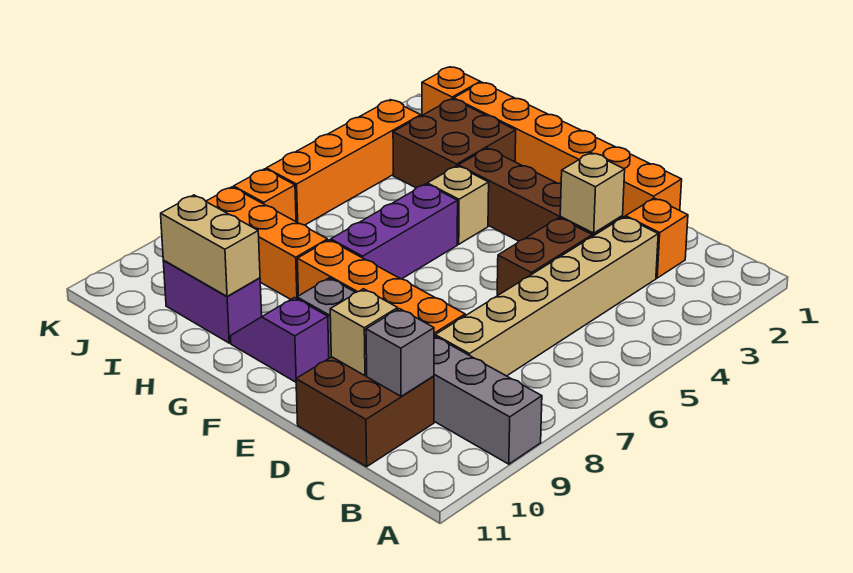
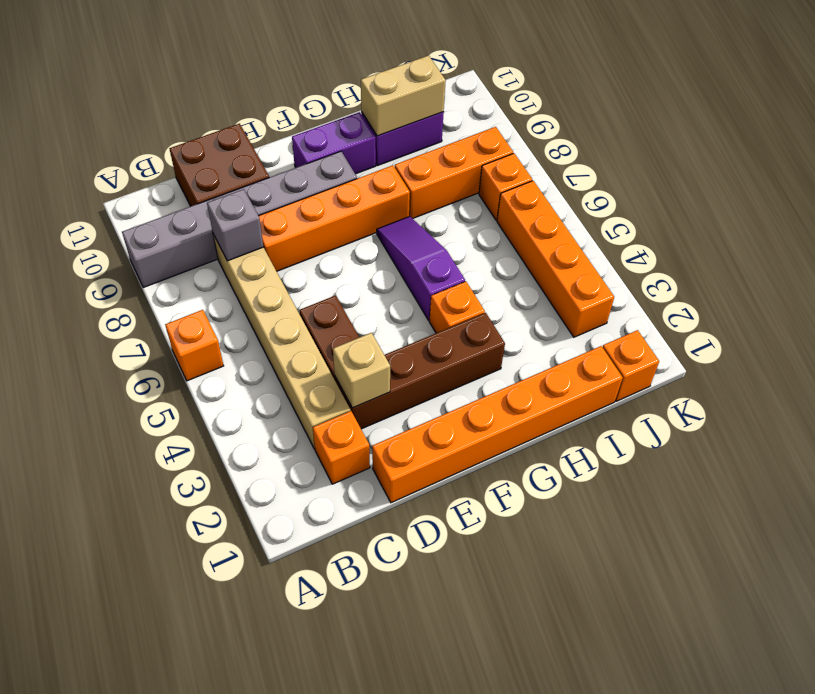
none -> orange brick A6 level 1
grey brick C10 level 2 -> grey brick C8 level 2
tan brick D10 level 2 -> none
purple slope F10:G10 level 1 top F -> purple brick F10:G10 level 1
tan brick G4 level 1 -> orange brick G4 level 1
purple brick G5:G7 level 1 -> purple slope G5:G7 level 1 top 5
brown brick H2:I3 level 1 -> none

